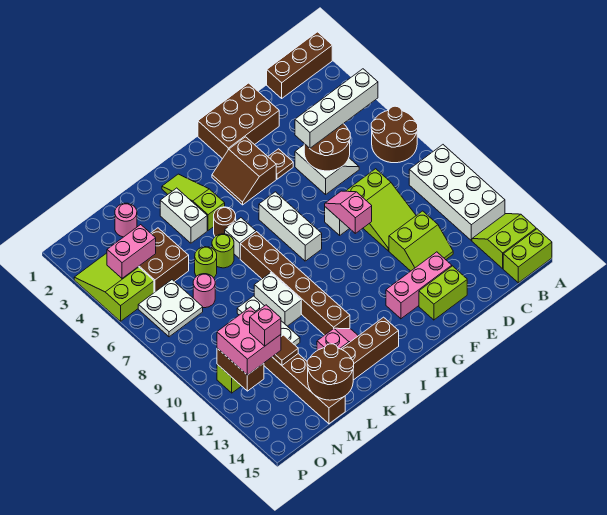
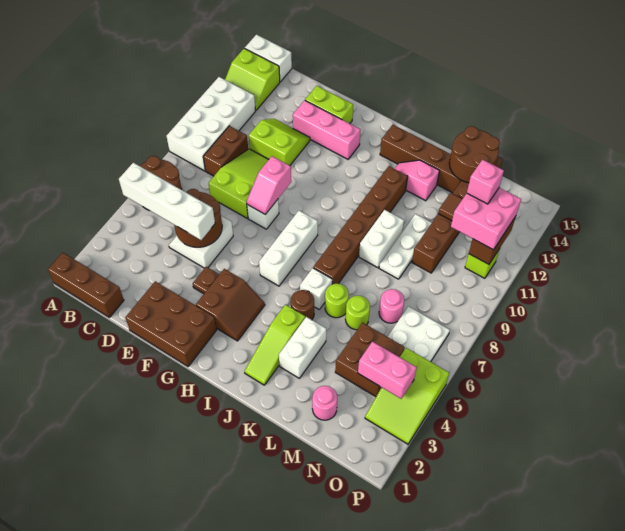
lime brick A15:B15 level 1 -> white brick A15:B15 level 1
none -> brown brick C9:C10 level 1

